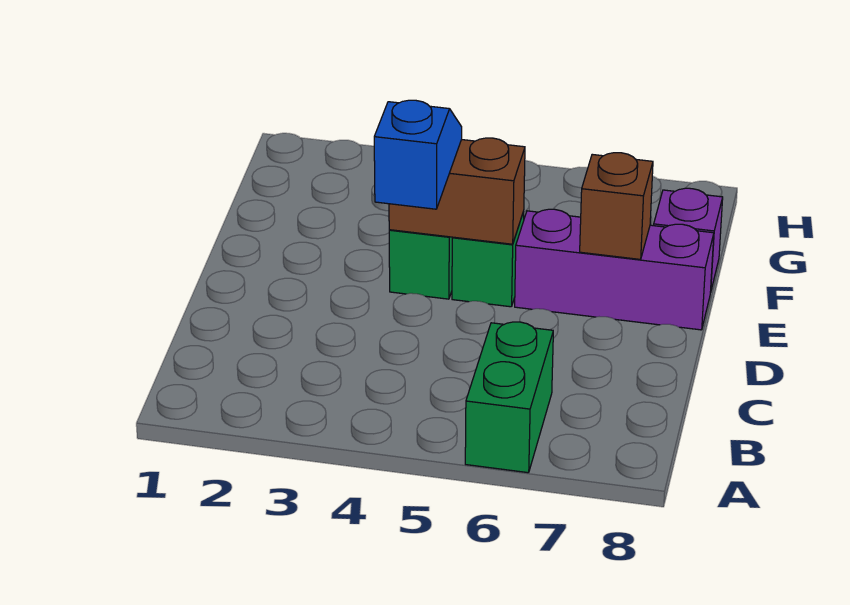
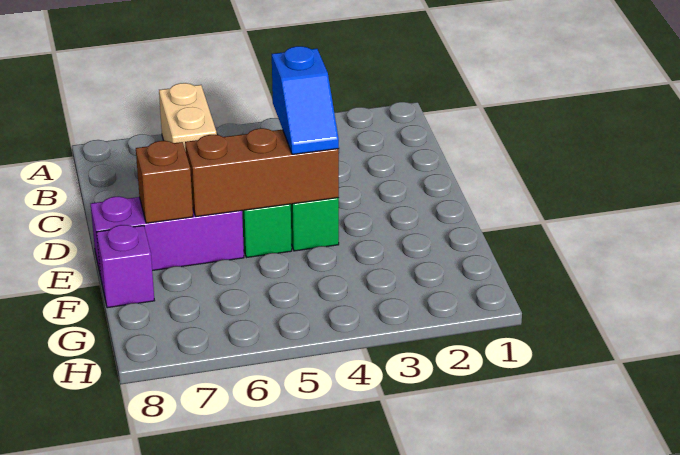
green brick A6:B6 level 1 -> tan brick A6:B6 level 1
brown brick E4:E5 level 2 -> brown brick E4:E6 level 2

